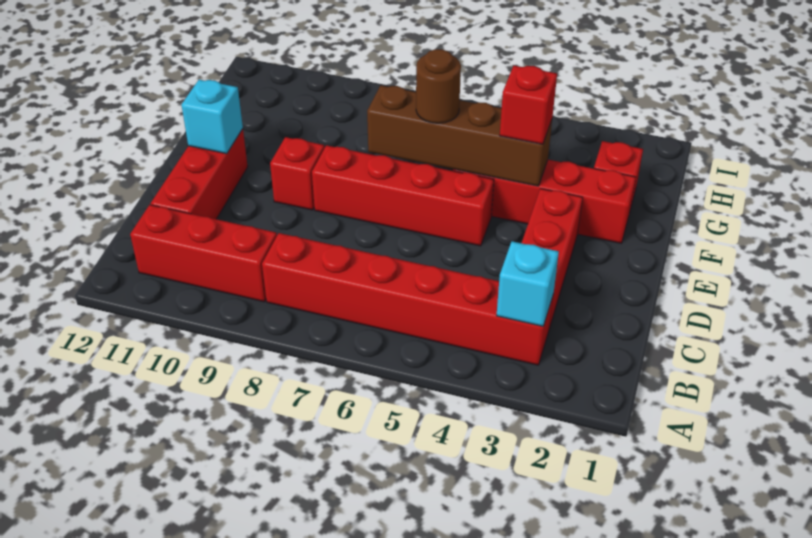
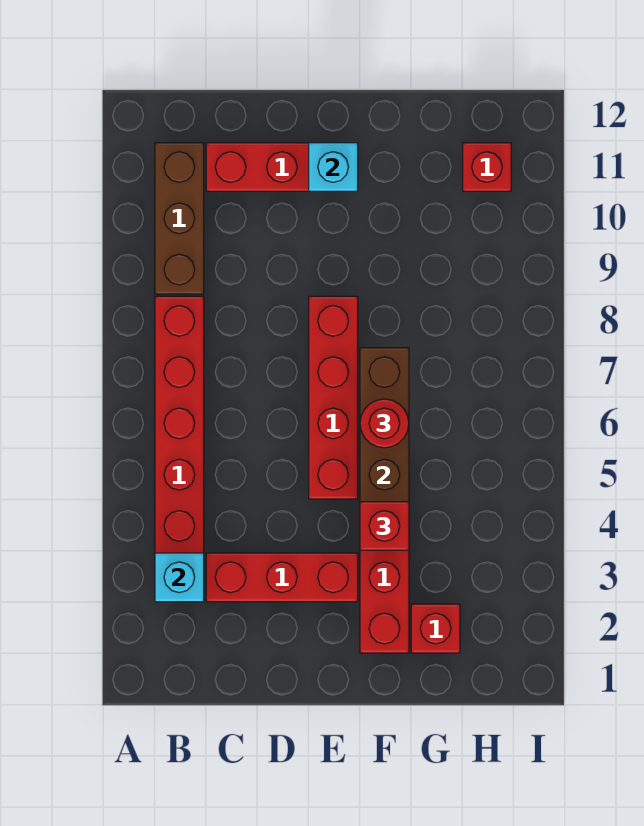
red brick B9:B11 level 1 -> brown brick B9:B11 level 1
red brick E9 level 1 -> red brick H11 level 1
brown round brick F6 level 3 -> red round brick F6 level 3

